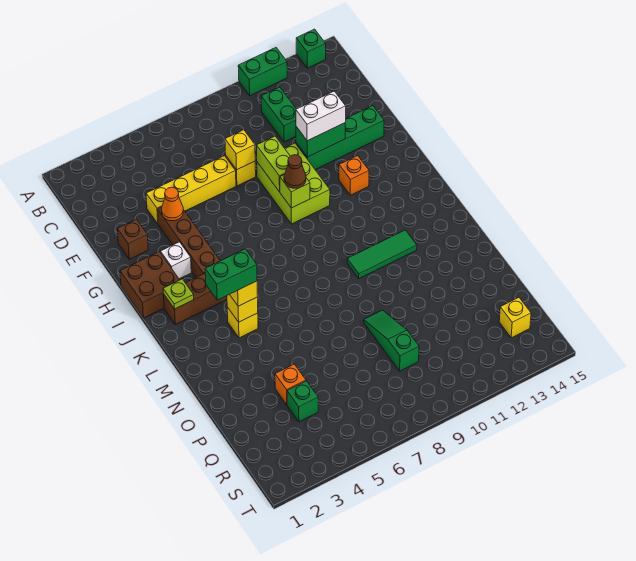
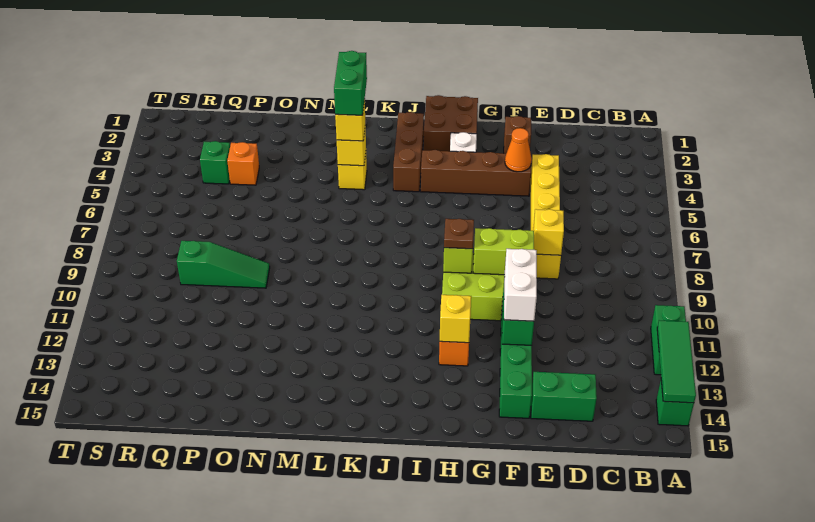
green brick C11:D11 level 1 -> green brick D14:E14 level 1
brown cone H9 level 3 -> brown plate H9 level 3
lime plate J2 level 2 -> none
green tile L10:L12 level 1 -> green tile A12:A14 level 2
yellow brick R14 level 1 -> yellow brick H12 level 2

